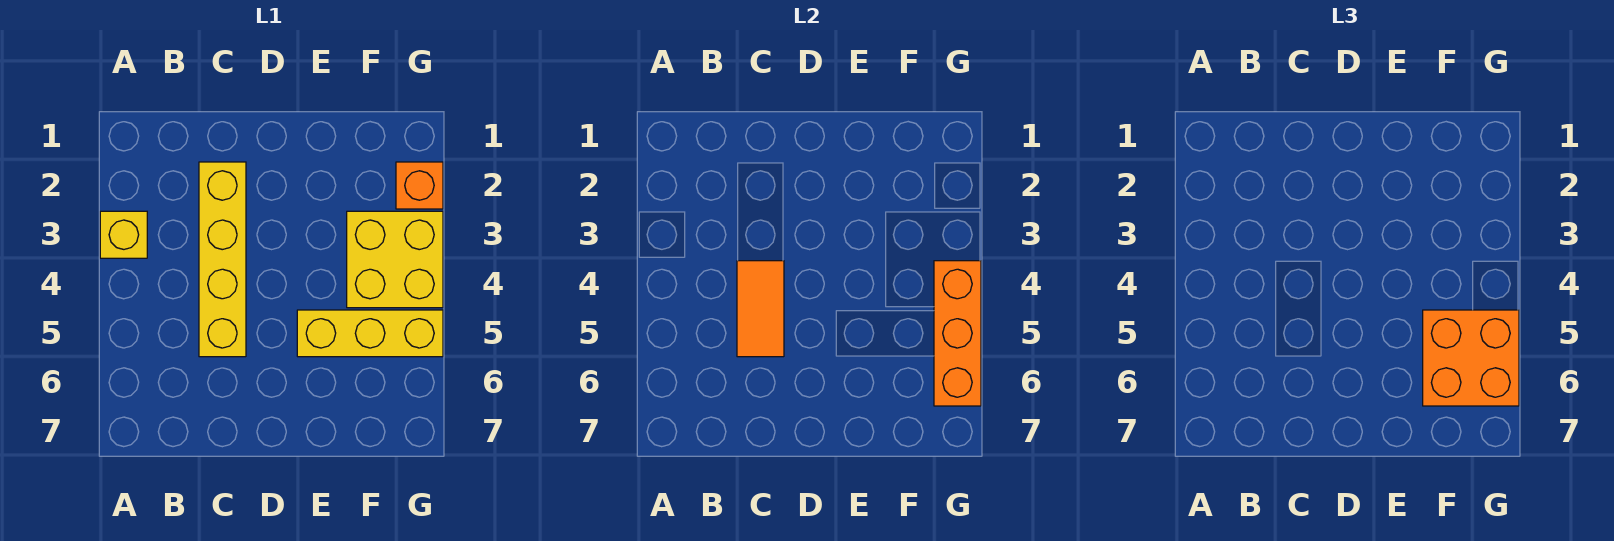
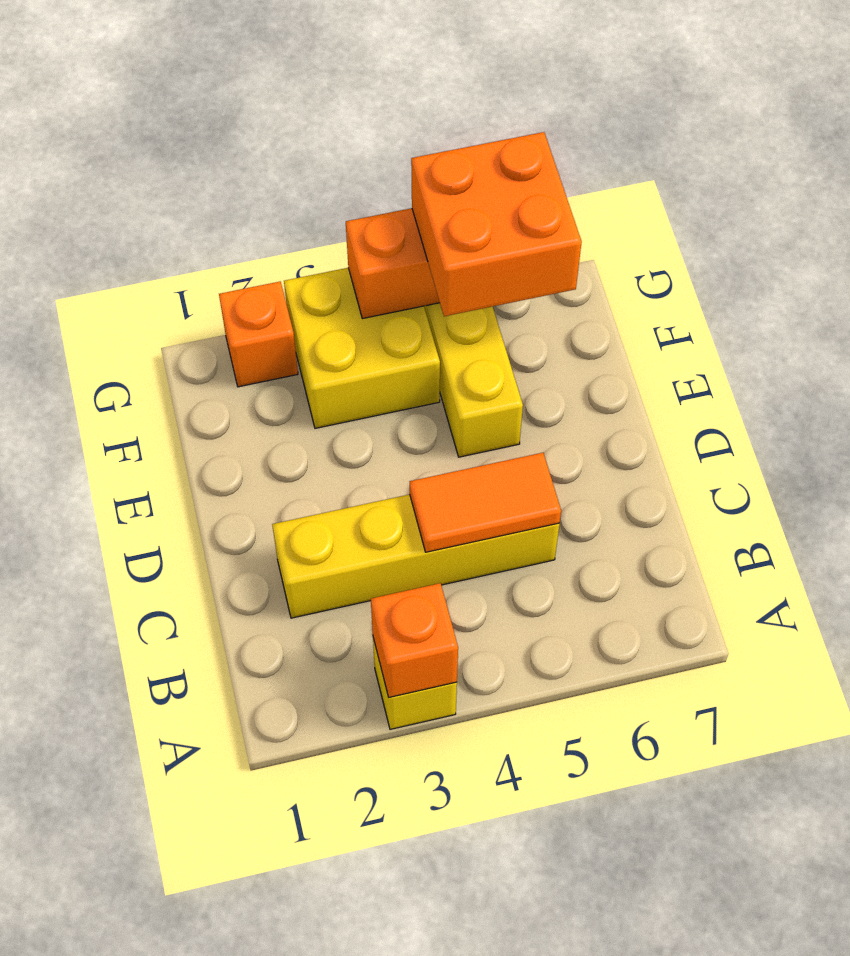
none -> orange brick A3 level 2

